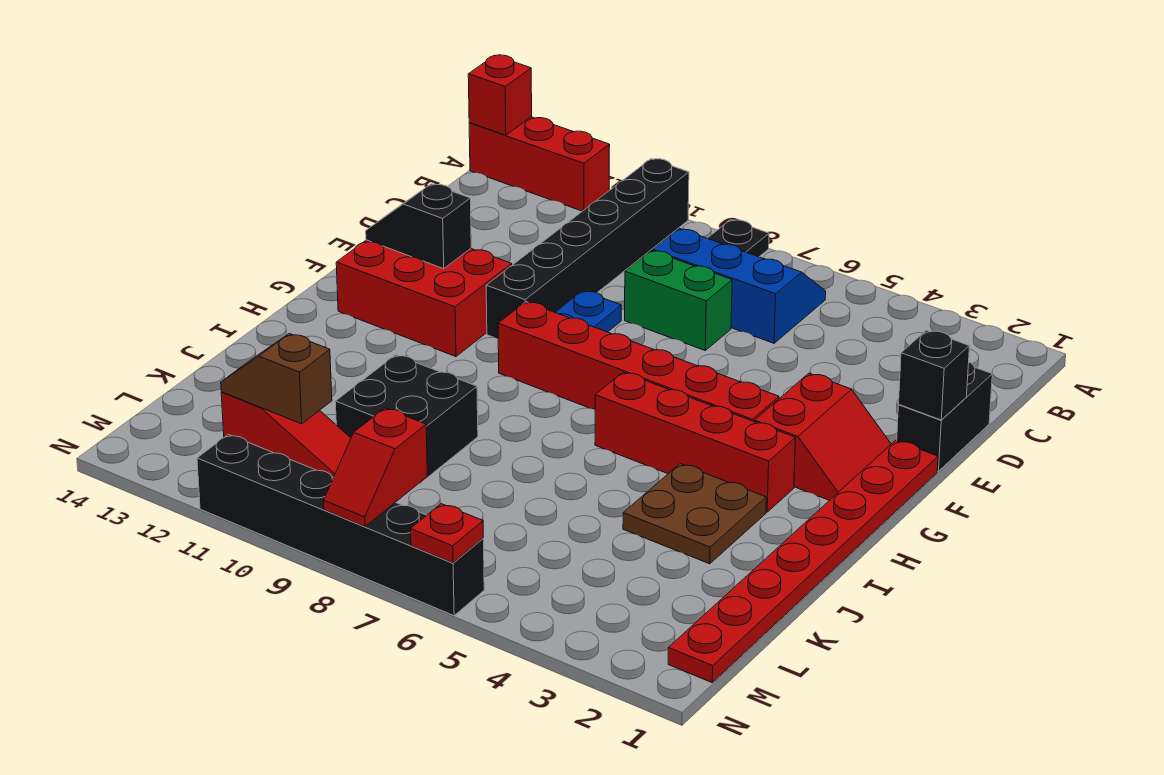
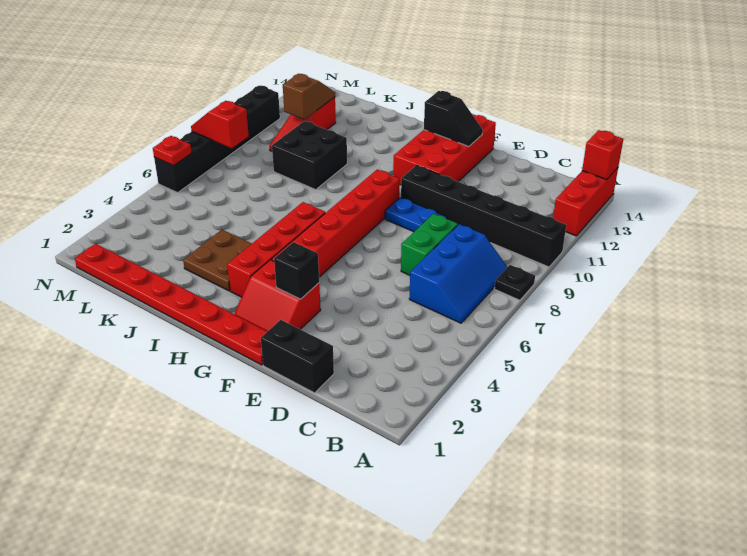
black brick E1 level 2 -> black brick F3 level 2
red brick F11:G13 level 1 -> red brick F11:G14 level 1
black slope F12:F13 level 2 top 12 -> black slope F13:G13 level 2 top G

